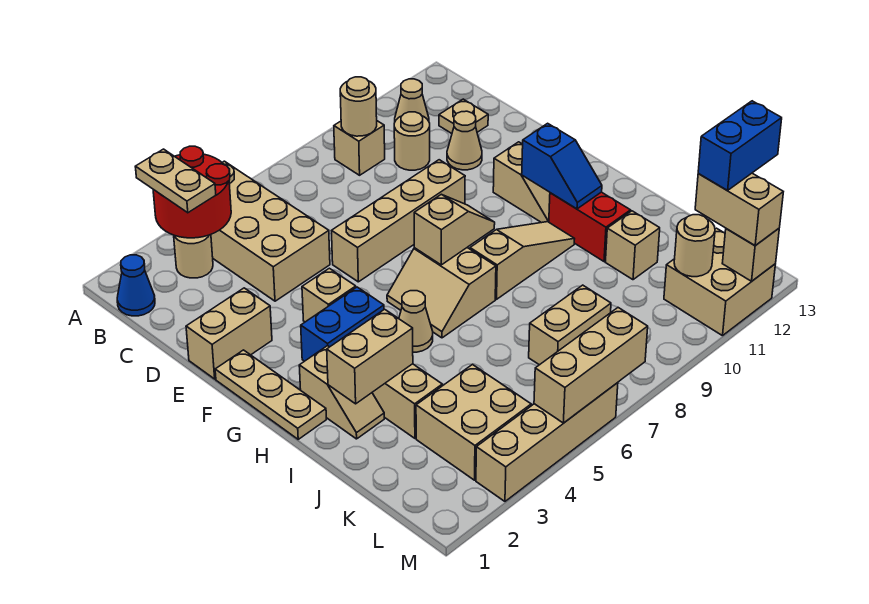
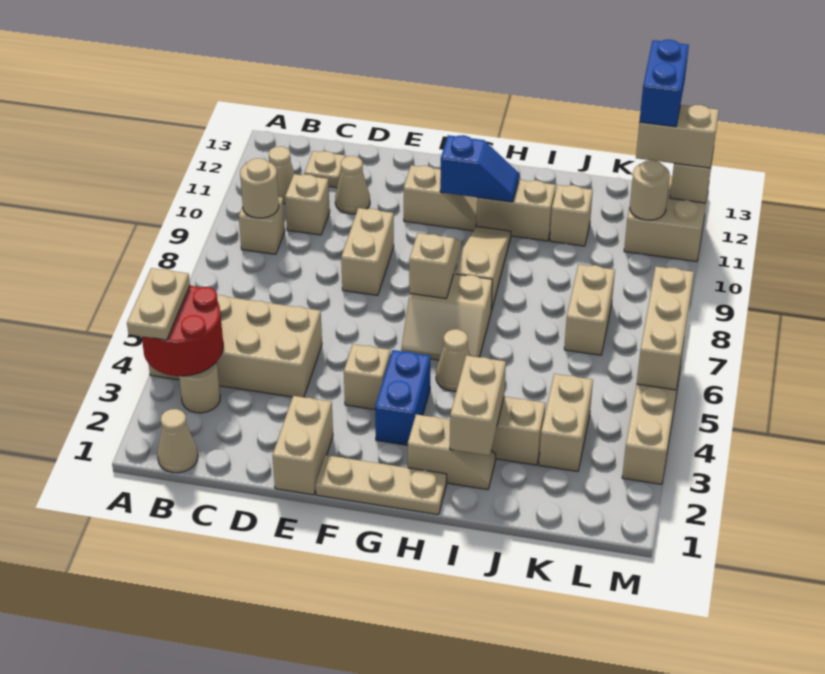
tan plate A3:B3 level 3 -> tan plate A3:A4 level 3
blue cone B1 level 1 -> tan cone B1 level 1
tan round brick C10 level 1 -> tan brick C10 level 1
tan brick E6:E9 level 1 -> tan brick E8:E9 level 1
red brick H11:I11 level 1 -> tan brick H11:I11 level 1
tan brick K3:L4 level 1 -> tan brick K3:K4 level 1

